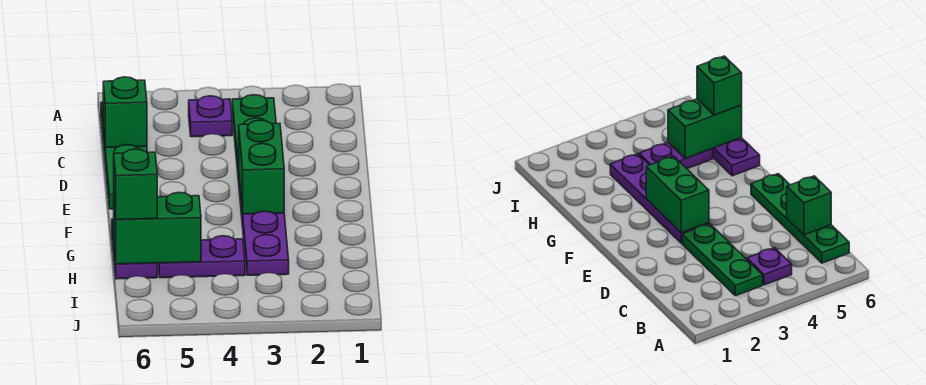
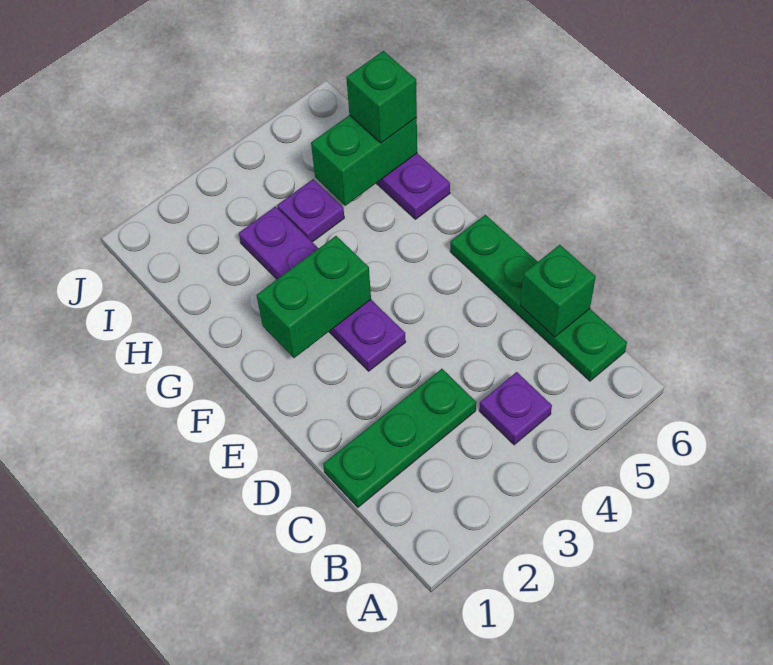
green plate B3:D3 level 1 -> green plate C1:C3 level 1
green brick E3:F3 level 2 -> green brick F2:F3 level 2
purple plate H4:H5 level 1 -> purple plate H4 level 1

